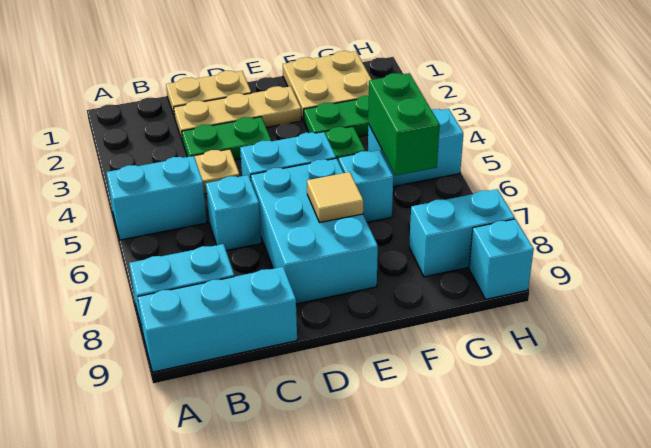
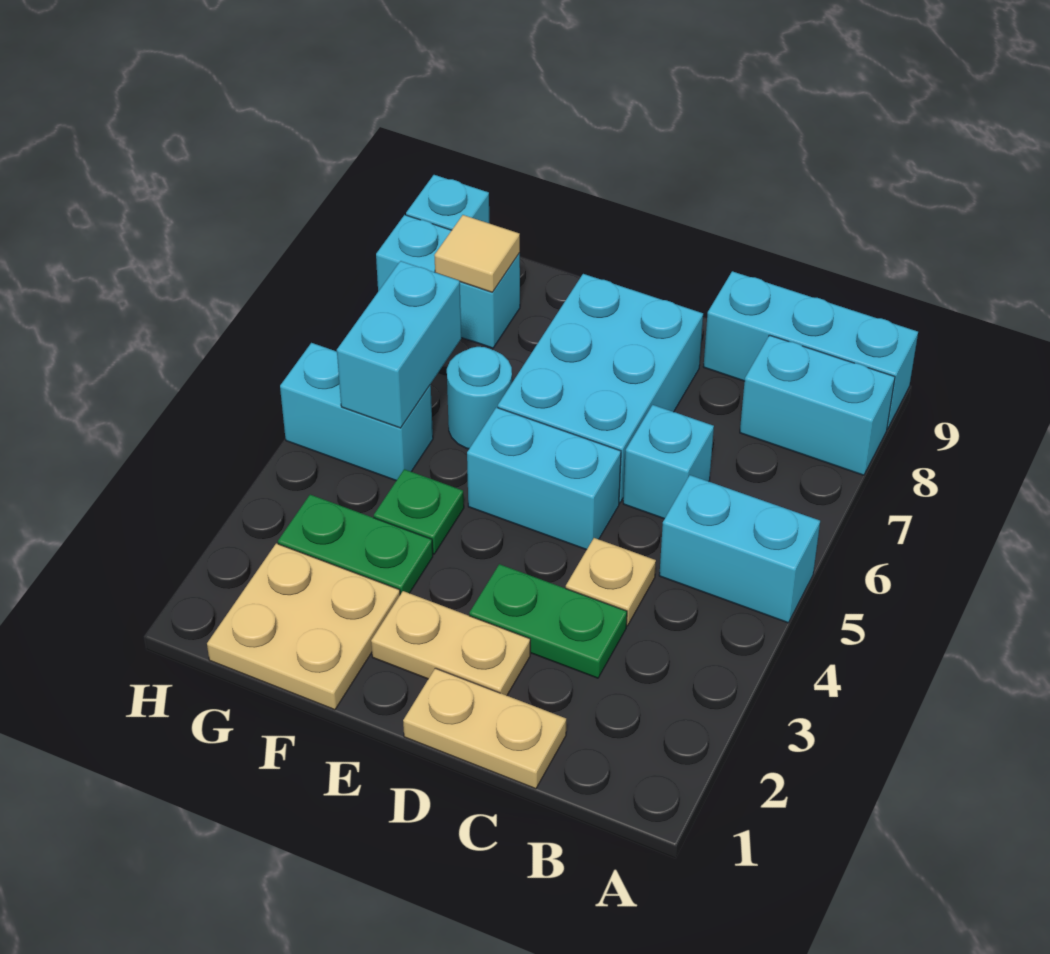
tan plate C2:E2 level 1 -> tan plate D2:E2 level 1
tan tile E7 level 2 -> tan tile G8 level 2
cyan brick F6 level 1 -> cyan round brick F6 level 1
green brick G5:G6 level 2 -> cyan brick G5:G6 level 2

